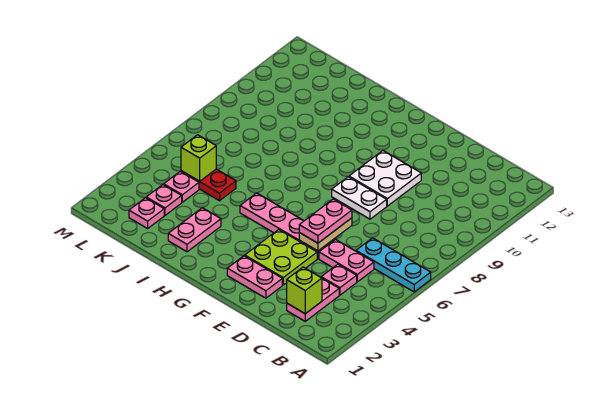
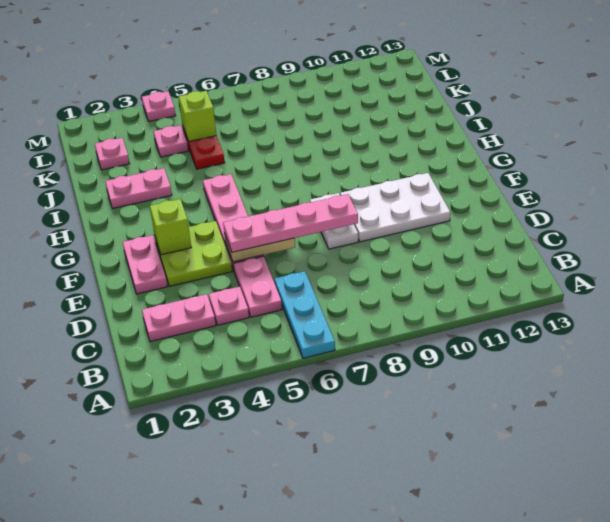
lime brick C2 level 2 -> lime brick F3 level 2
pink plate E5:E6 level 3 -> pink plate E5:E8 level 3
white plate E9:F10 level 1 -> white plate E9:F11 level 1
pink plate K3 level 1 -> pink plate M4 level 1

